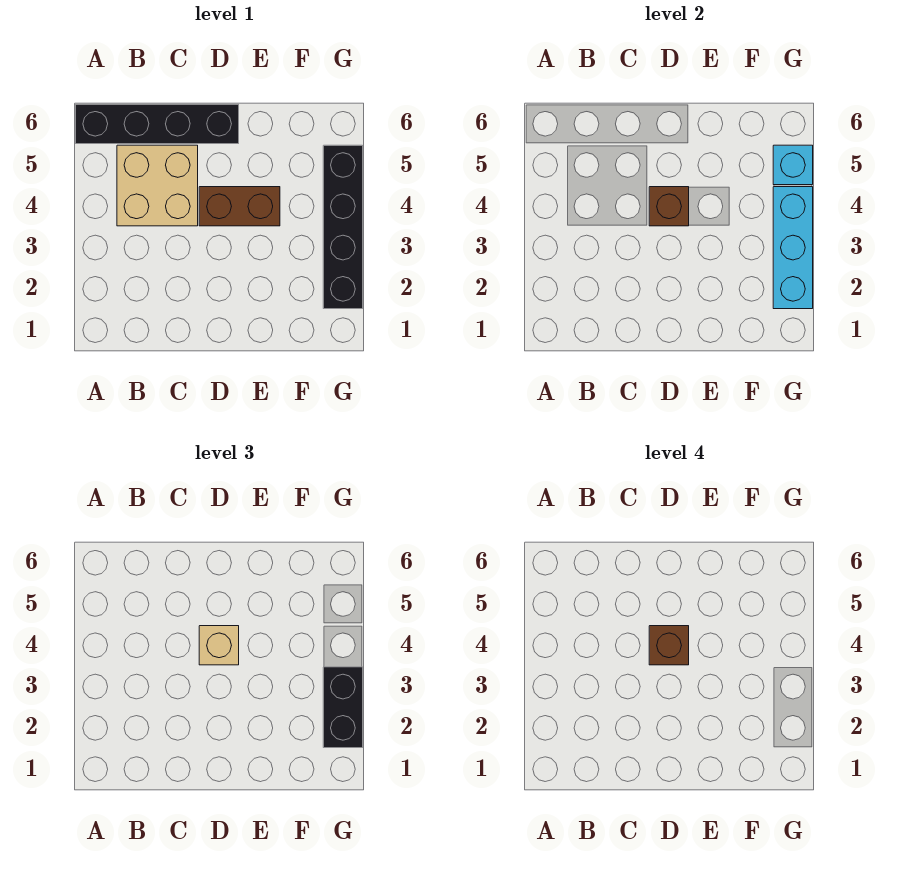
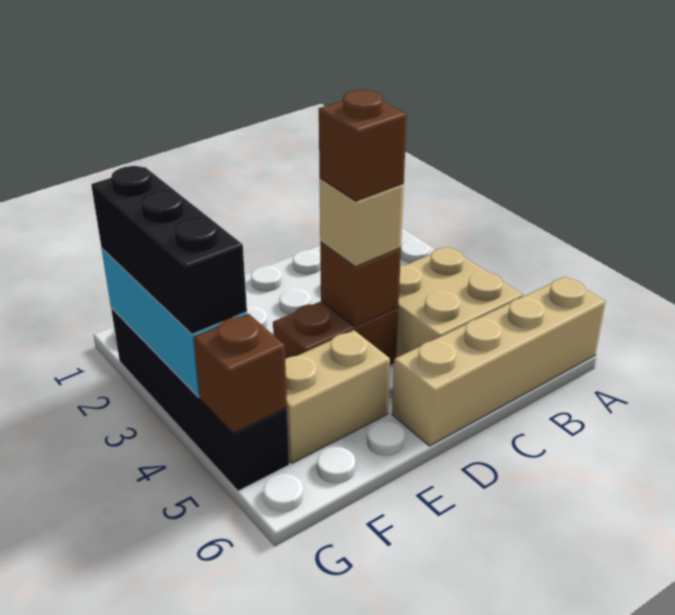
black brick A6:D6 level 1 -> tan brick A6:D6 level 1
none -> tan brick E5:F5 level 1
black brick G2:G3 level 3 -> black brick G2:G4 level 3
cyan brick G5 level 2 -> brown brick G5 level 2

